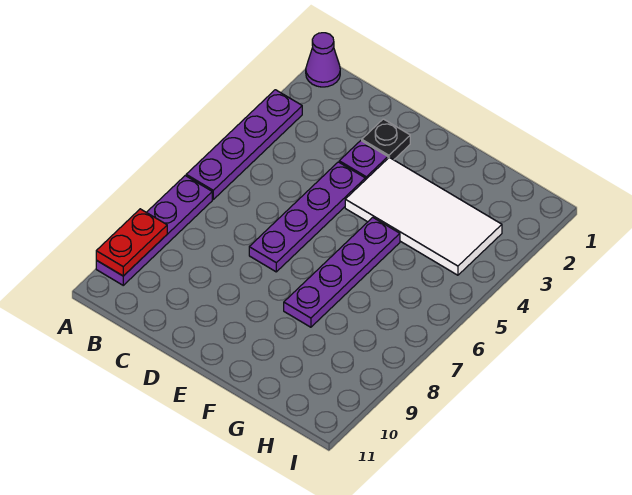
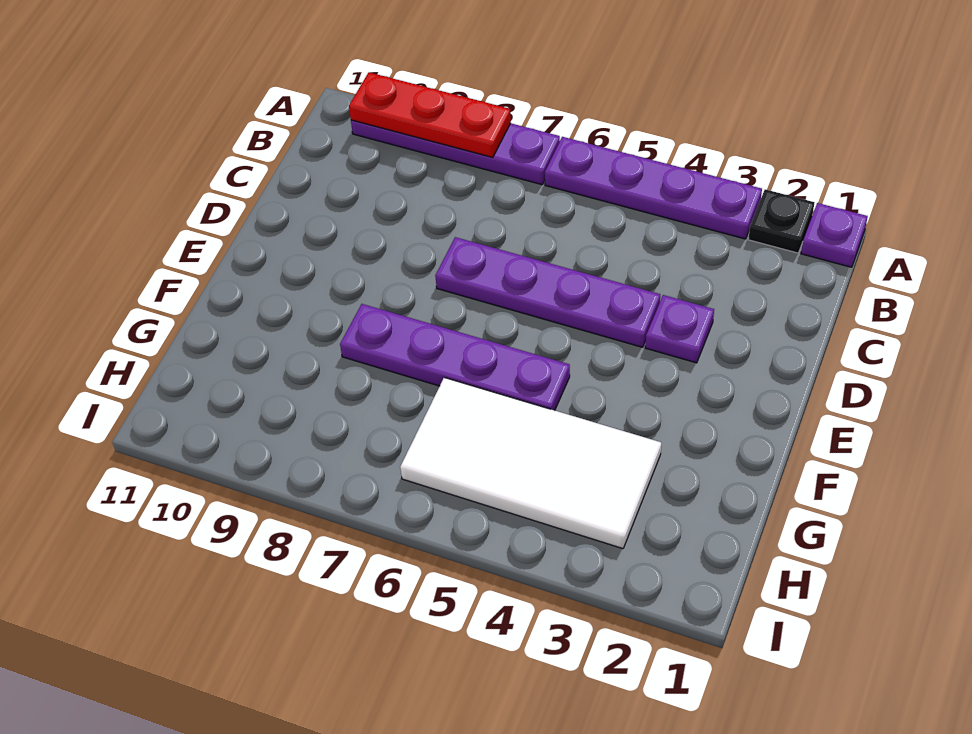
purple cone A1 level 1 -> purple plate A1 level 1
red plate A9:A10 level 2 -> red plate A8:A10 level 2
black plate D2 level 1 -> black plate A2 level 1
white tile E3:H4 level 1 -> white tile G3:H6 level 1

